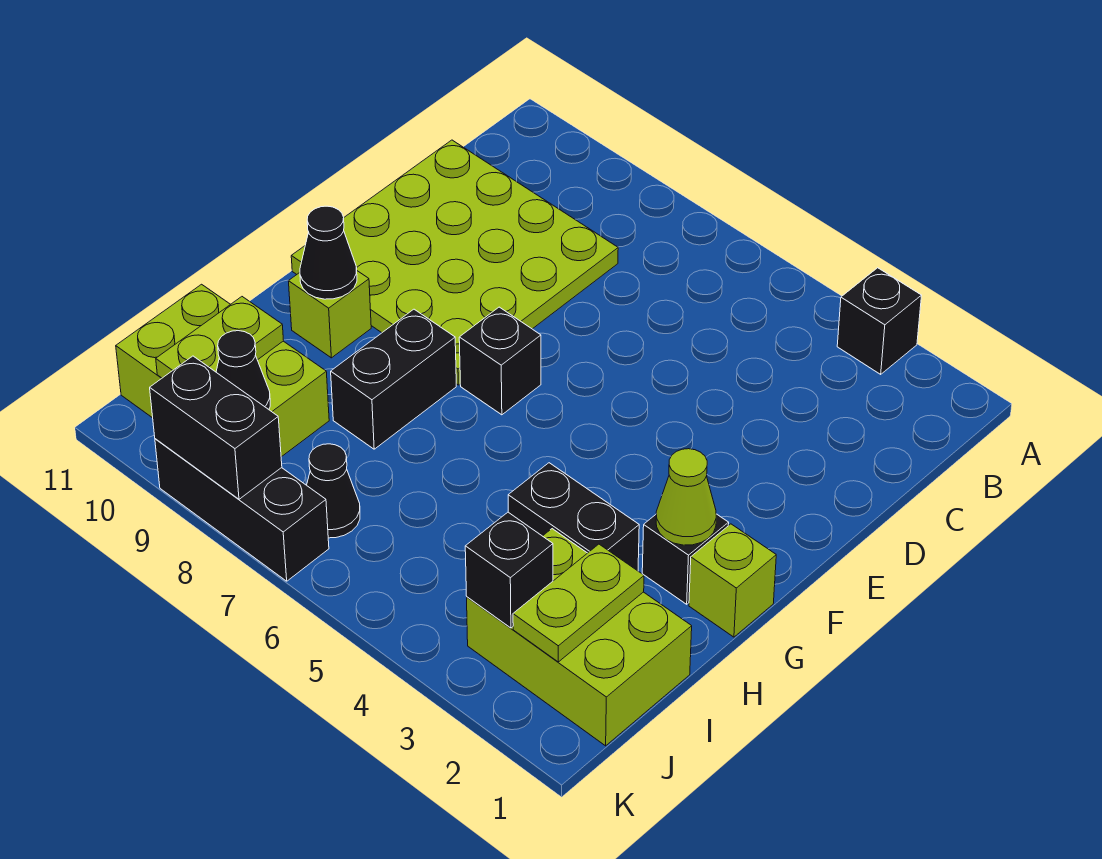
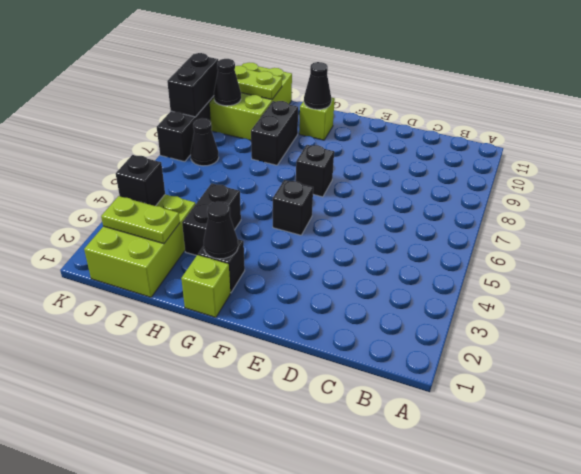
black brick A3 level 1 -> black brick F5 level 1
lime plate C8:F11 level 1 -> none
lime cone G2 level 2 -> black cone G2 level 2
black brick G8:H8 level 1 -> black brick H8:H9 level 1

